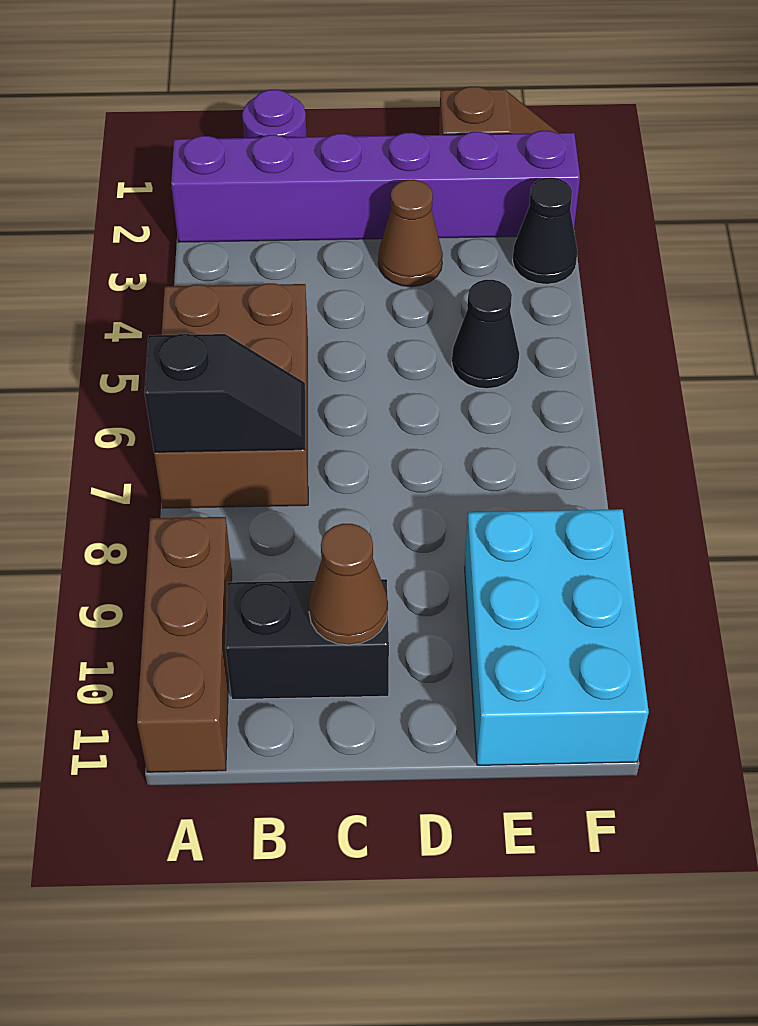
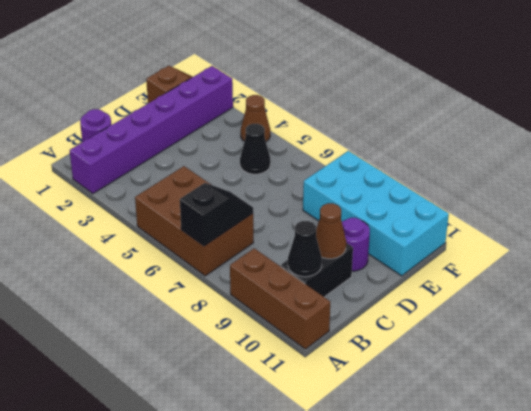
brown cone D3 level 1 -> brown cone F4 level 1
none -> purple round brick D10 level 1
cyan brick E9:F11 level 1 -> cyan brick E8:F11 level 1
black cone F3 level 1 -> black cone B10 level 2

